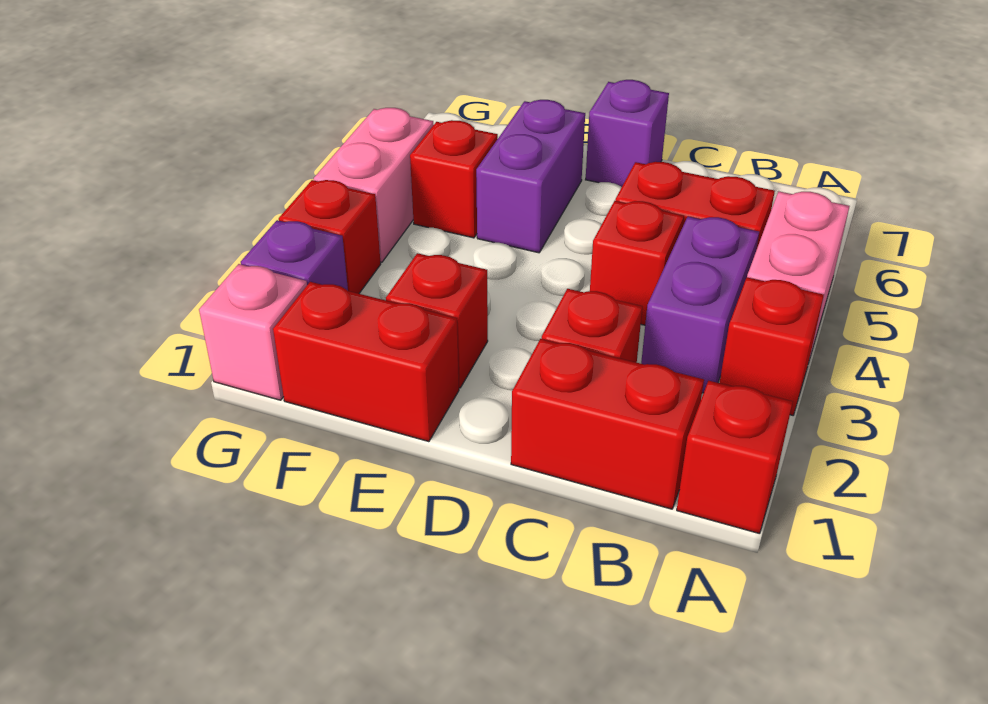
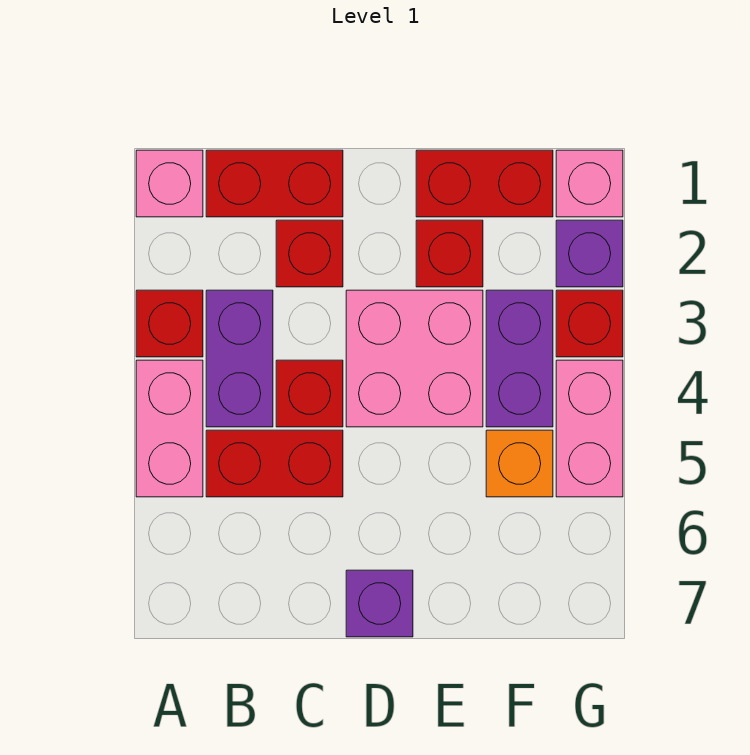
red brick A1 level 1 -> pink brick A1 level 1
none -> pink brick D3:E4 level 1
purple brick E5:E6 level 1 -> purple brick F3:F4 level 1
red brick F5 level 1 -> orange brick F5 level 1

